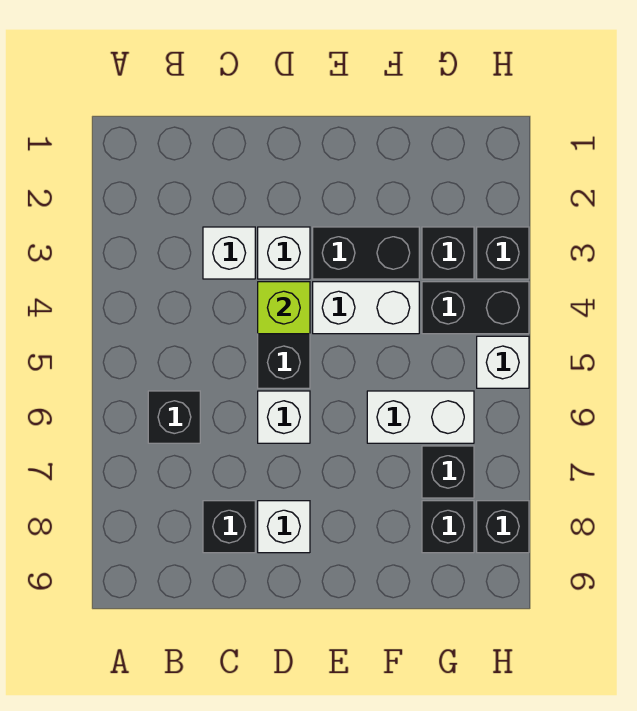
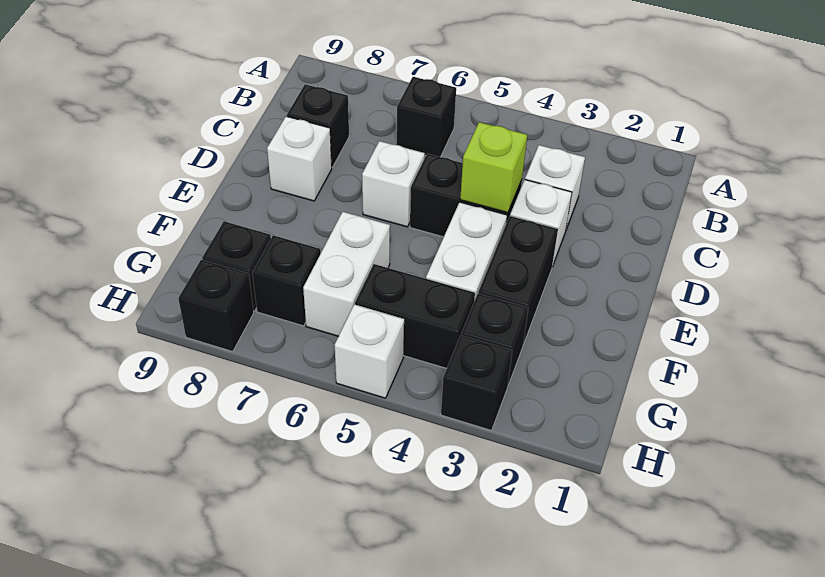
black brick G4:H4 level 1 -> black brick G4:G5 level 1

